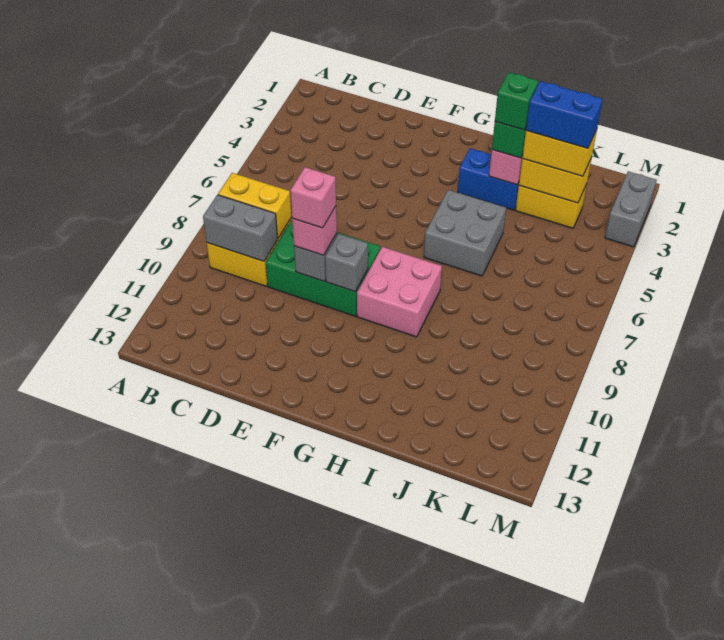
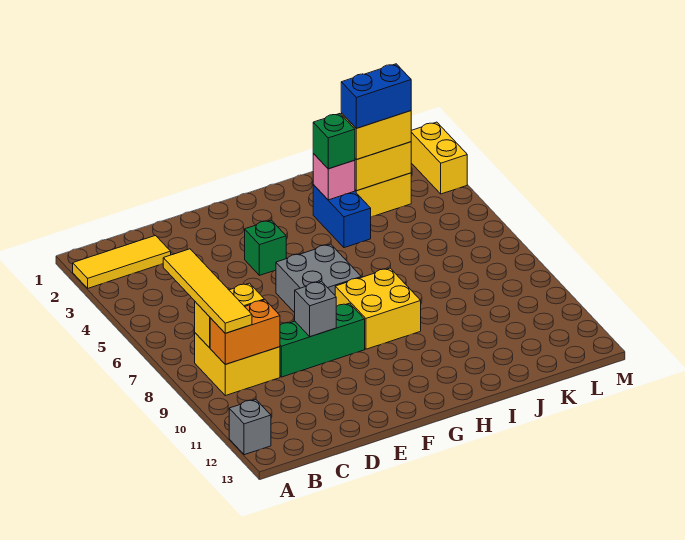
none -> yellow tile A2:C2 level 1
none -> yellow tile B6:B9 level 3
grey brick B9:C9 level 2 -> orange brick B9:C9 level 2
green brick D8:F9 level 1 -> green brick D9:F9 level 1
pink brick E9 level 3 -> none
pink brick E9 level 4 -> none
grey brick F9 level 2 -> grey brick A12 level 1
pink brick G8:H9 level 1 -> yellow brick G8:H9 level 1
blue brick H3:I3 level 1 -> blue brick I3:I4 level 1
grey brick H5:I6 level 1 -> grey brick F6:G7 level 1
green brick I3 level 4 -> green brick F4 level 1
grey brick M2:M3 level 1 -> yellow brick M2:M3 level 1

